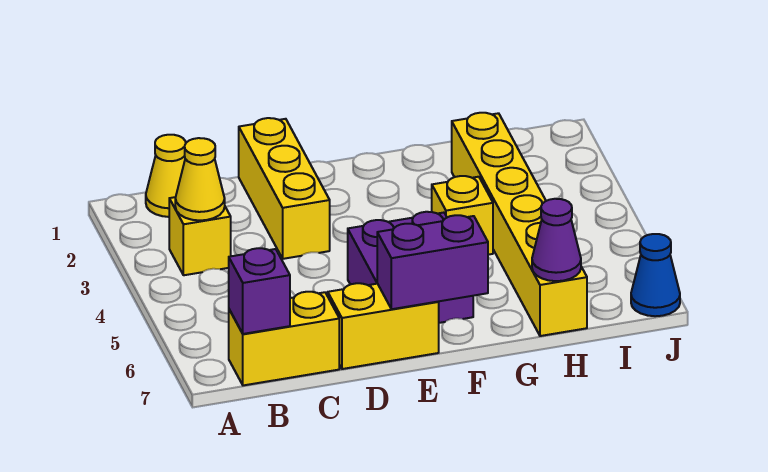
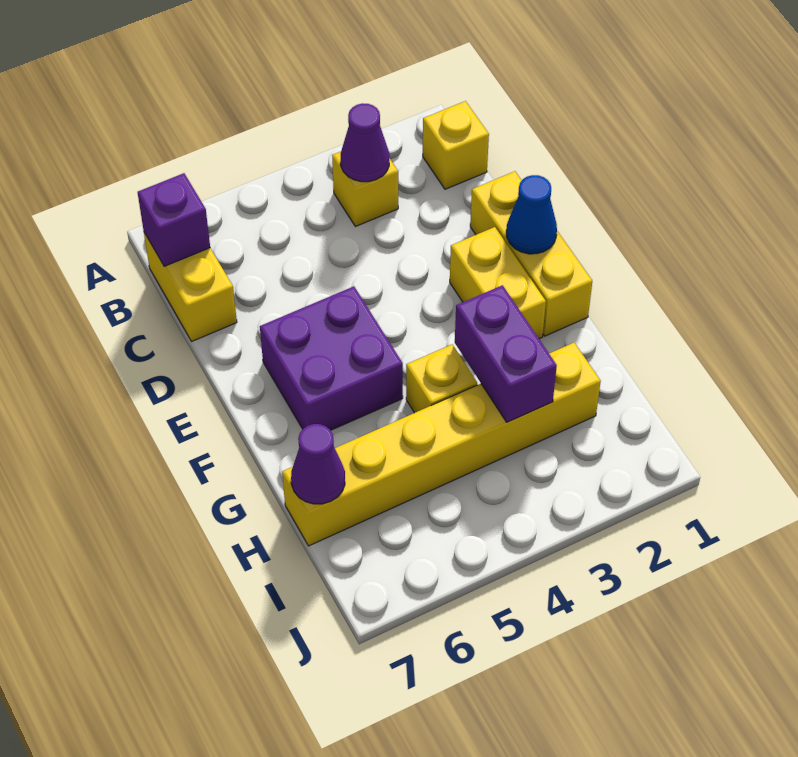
yellow cone B1 level 1 -> yellow brick B1 level 1
yellow cone B3 level 2 -> purple cone B3 level 2
yellow brick D1:D3 level 1 -> yellow brick D1:F1 level 1
yellow brick D7:E7 level 1 -> yellow brick E2:F2 level 1
purple brick E7:F7 level 2 -> purple brick G3:H3 level 2
blue cone J7 level 1 -> blue cone E1 level 2

